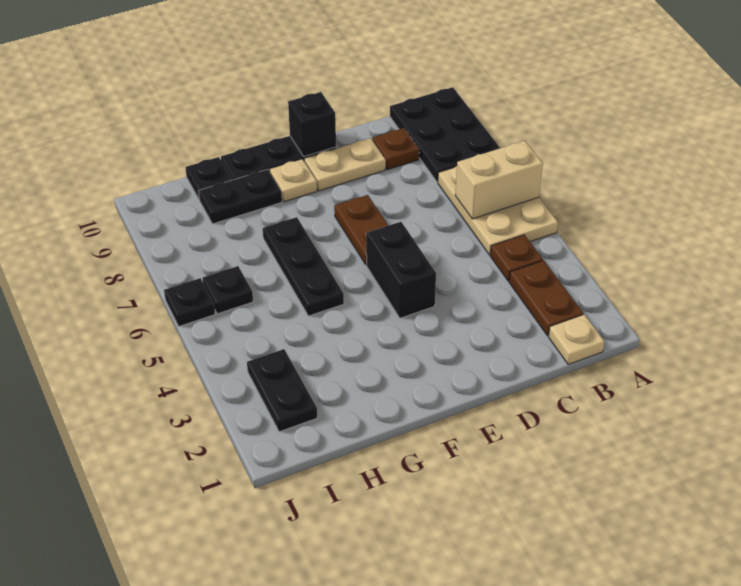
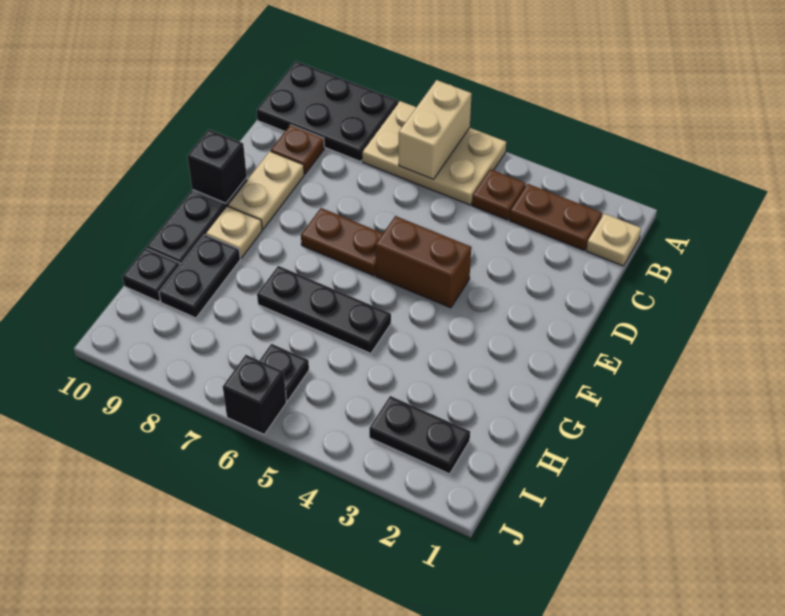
black brick E4:E5 level 1 -> brown brick E4:E5 level 1
black plate J6 level 1 -> black brick J6 level 1

